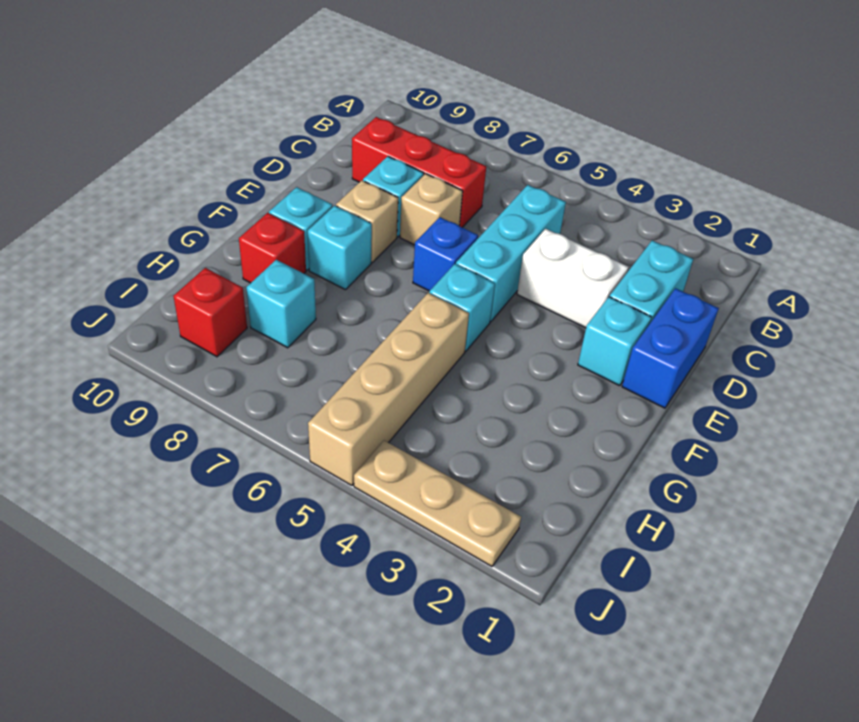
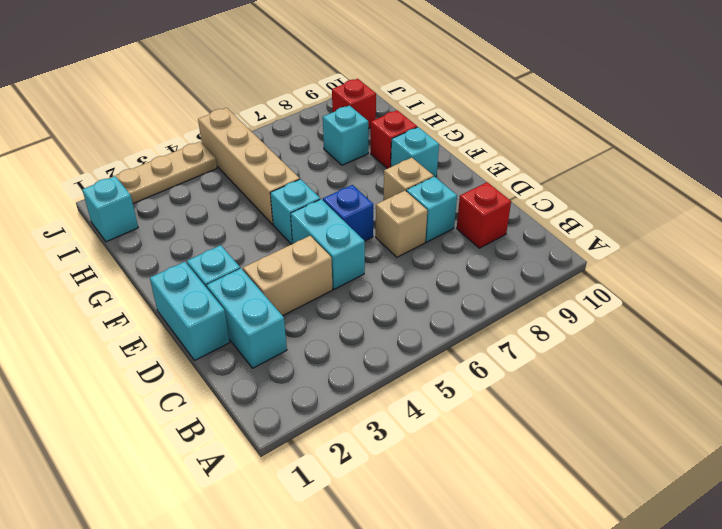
cyan brick C5:E5 level 1 -> cyan brick D5:E5 level 1
red brick C7:C9 level 1 -> red brick C9 level 1
blue brick D1:E1 level 1 -> cyan brick D1:E1 level 1
white brick D3:D4 level 1 -> tan brick D3:D4 level 1
cyan brick F8 level 1 -> cyan brick I1 level 1

